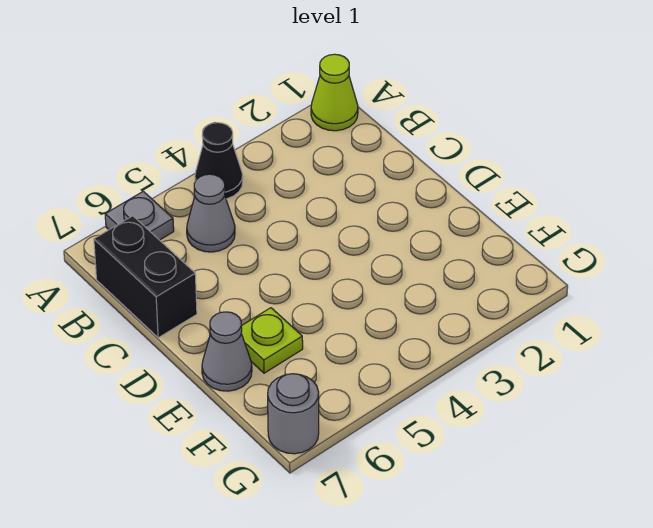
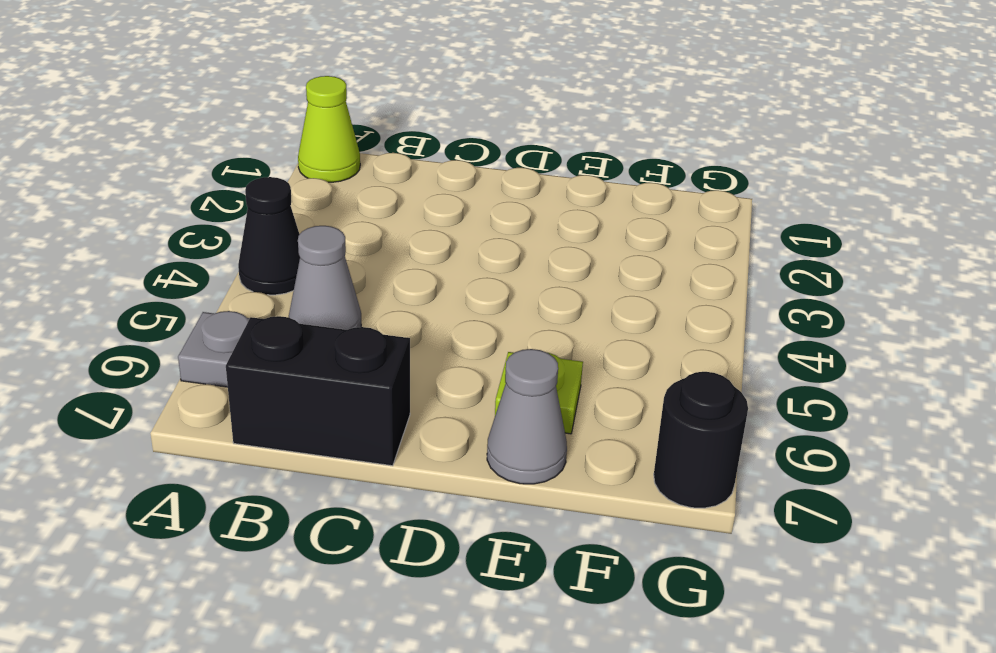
grey round brick G7 level 1 -> black round brick G7 level 1

